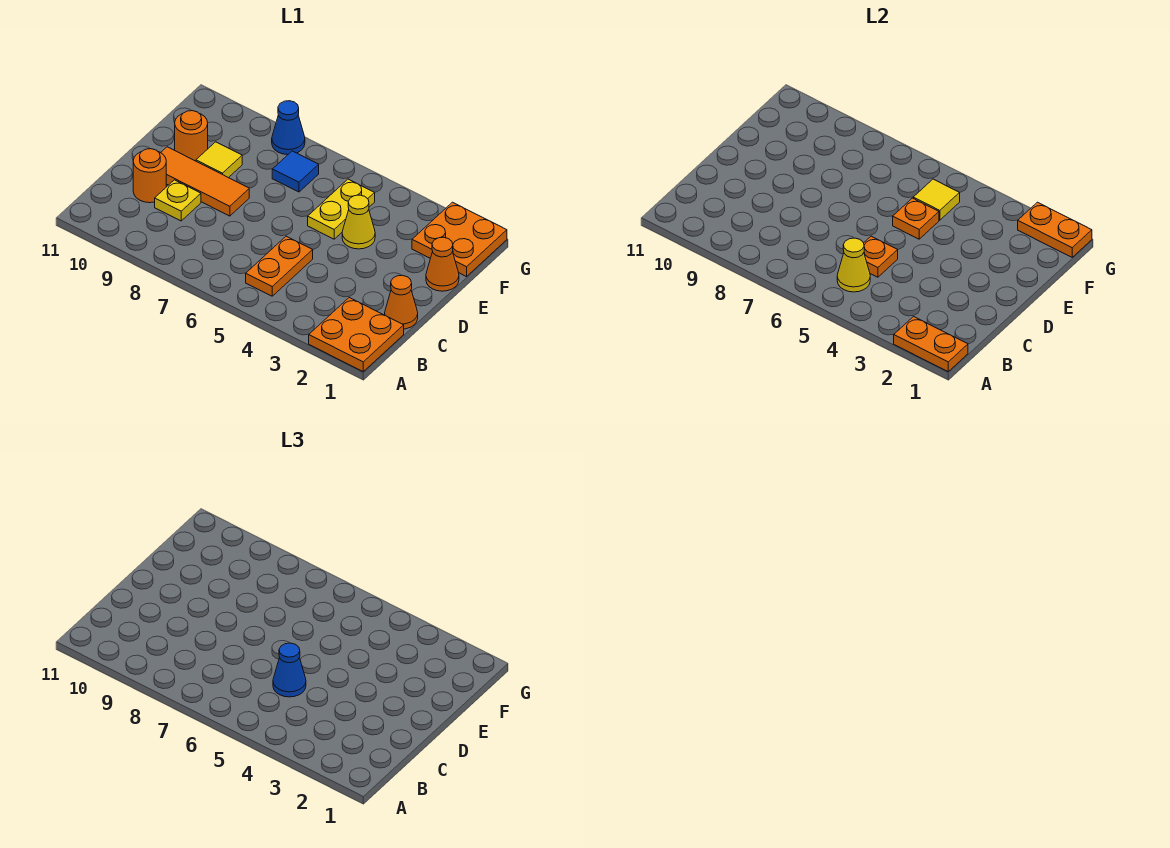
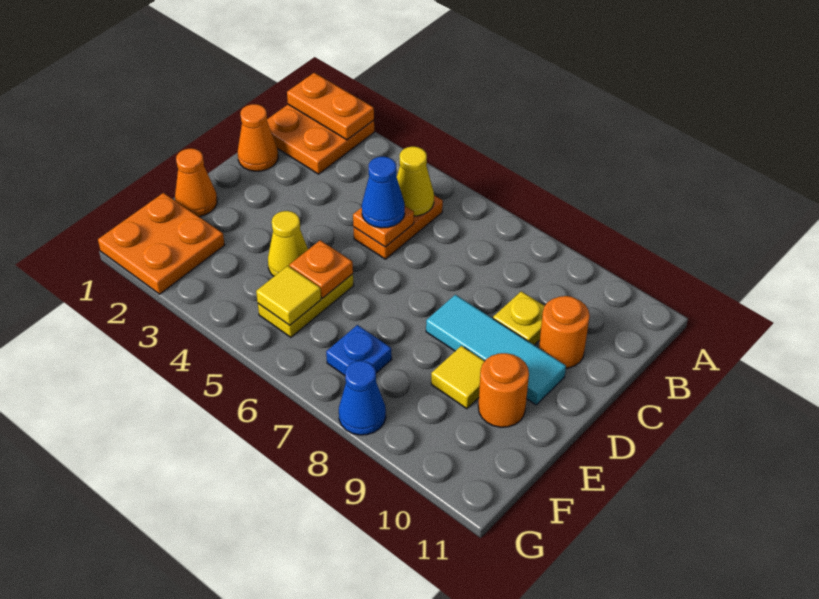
orange tile D8:D10 level 1 -> cyan tile D8:D10 level 1
blue tile F7 level 1 -> blue plate F7 level 1
orange plate G1:G2 level 2 -> none

